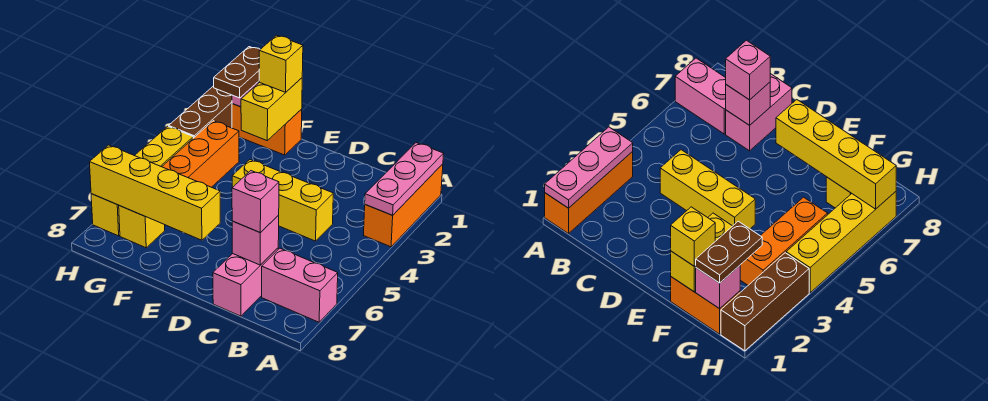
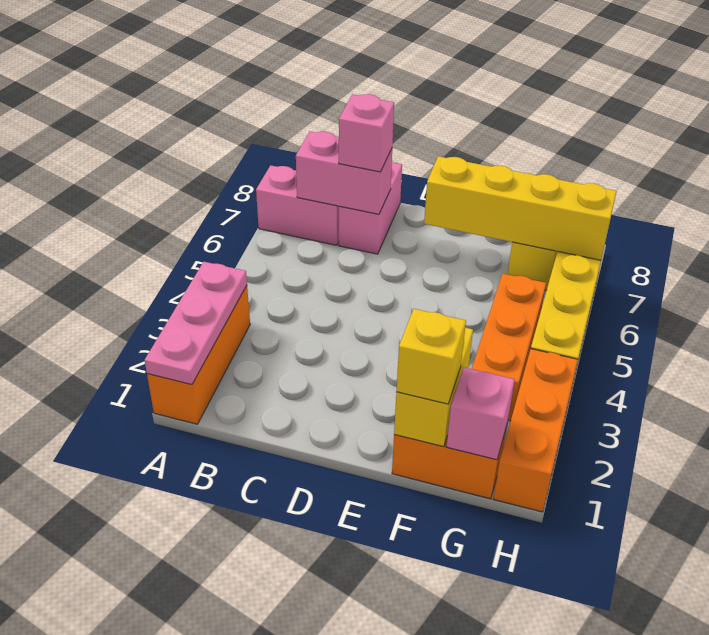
yellow brick C4:E4 level 1 -> none
pink brick C7 level 2 -> pink brick B7:C7 level 2
brown plate G1:G2 level 3 -> none
brown brick H1:H3 level 1 -> orange brick H1:H3 level 1

